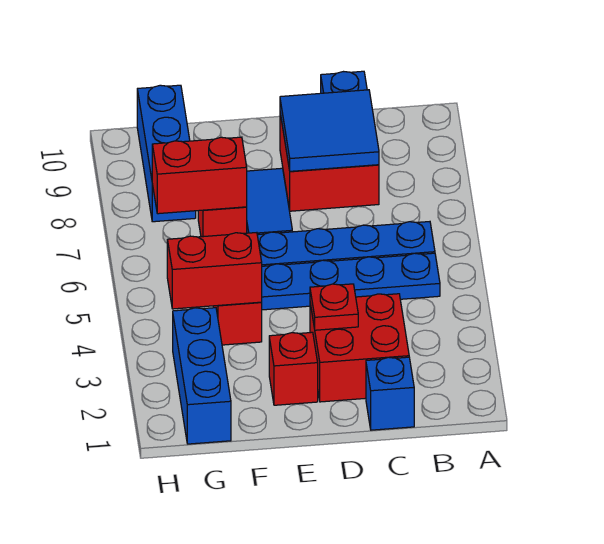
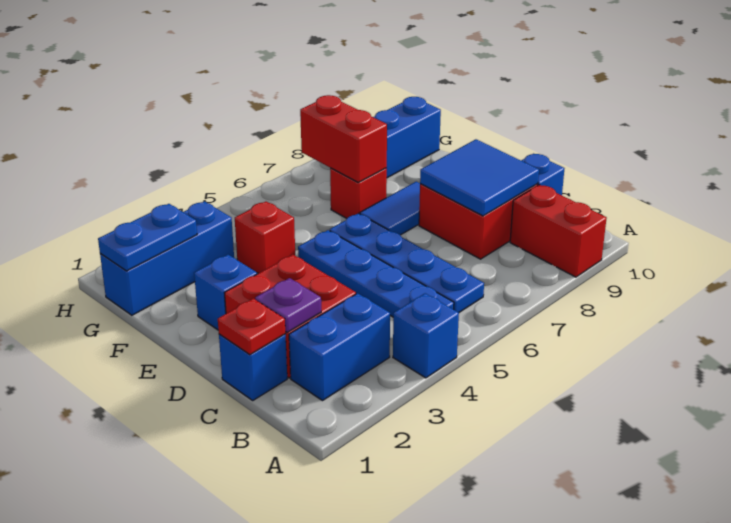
none -> blue brick A4 level 1
none -> blue brick B2:B3 level 1
none -> purple plate C2 level 2
red plate D3 level 2 -> red plate C1 level 2
red brick E2 level 1 -> blue brick E2 level 1
red brick F4:G4 level 2 -> red brick A9:B9 level 1
none -> blue plate G1:G2 level 2

